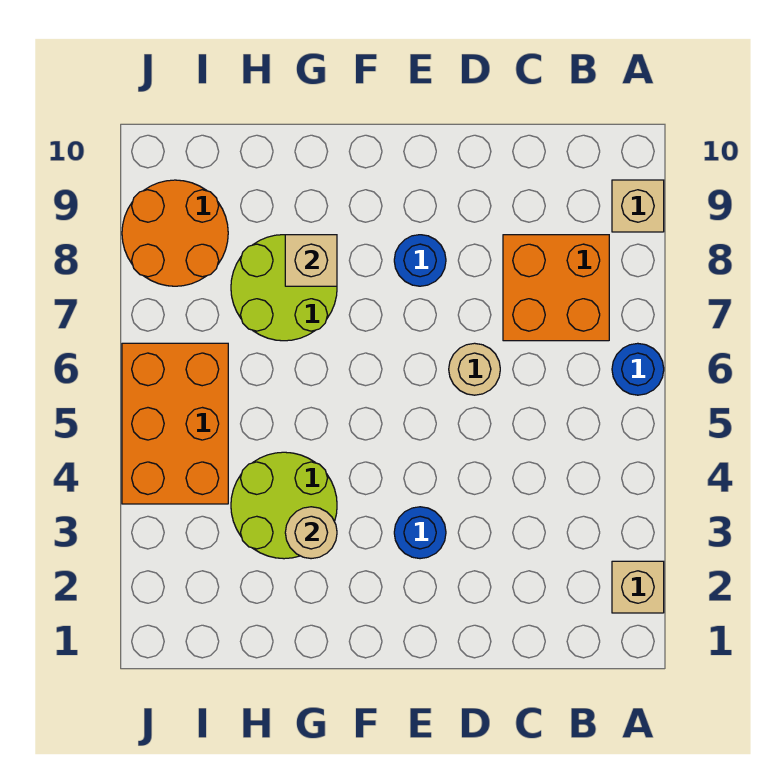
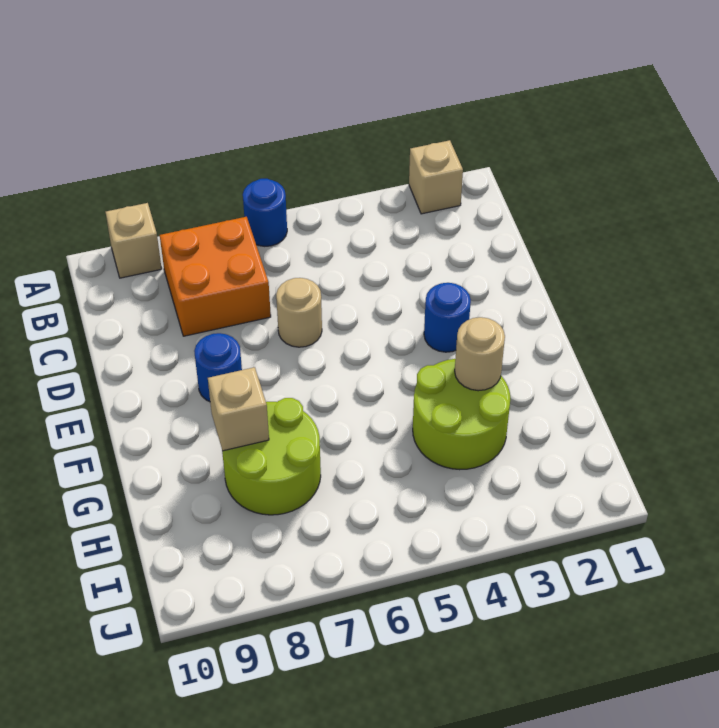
orange brick I4:J6 level 1 -> none
orange round brick I8:J9 level 1 -> none

